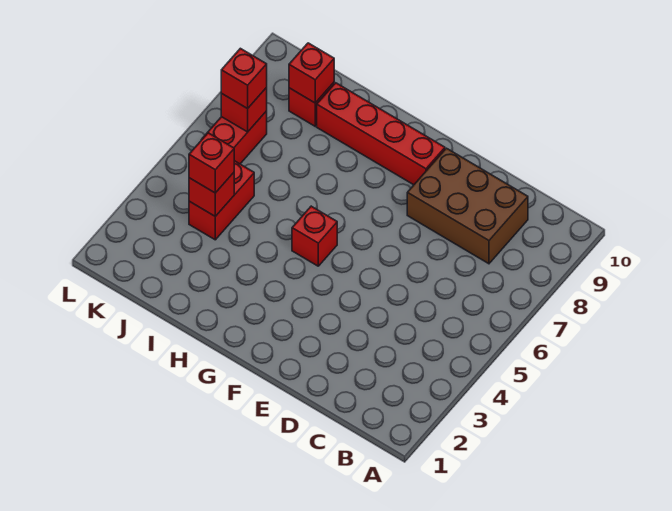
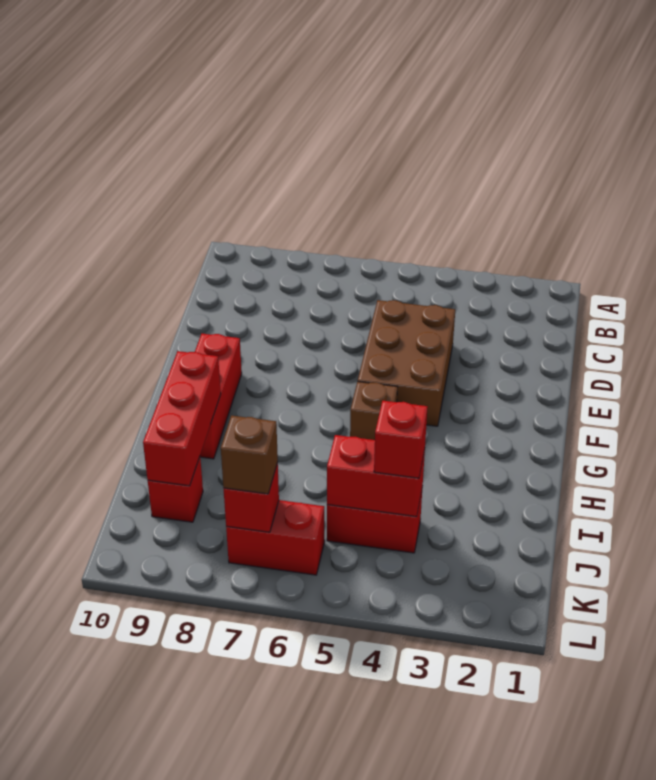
brown brick C8:E9 level 1 -> brown brick D4:F5 level 1
red brick F9:I9 level 1 -> red brick F9:H9 level 1
red brick G5 level 1 -> brown brick G5 level 1
red brick J4 level 2 -> red brick J4:J5 level 2
red brick J9 level 2 -> red brick H9:J9 level 2
red brick K7 level 3 -> brown brick K7 level 3

